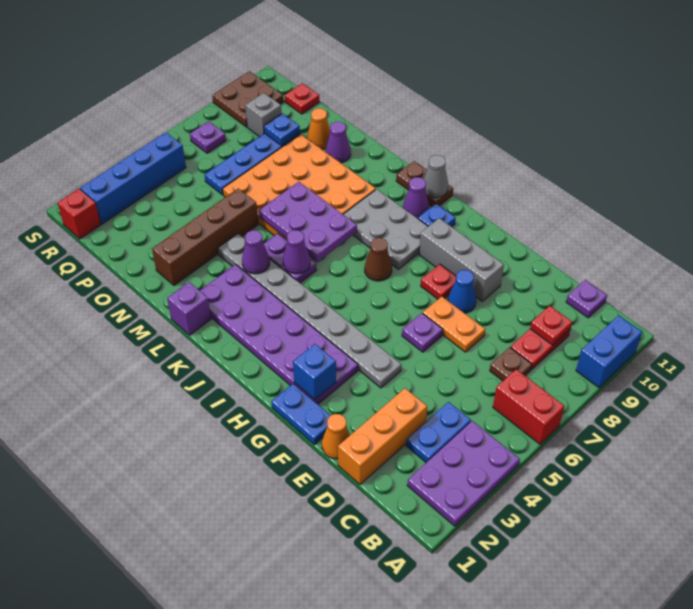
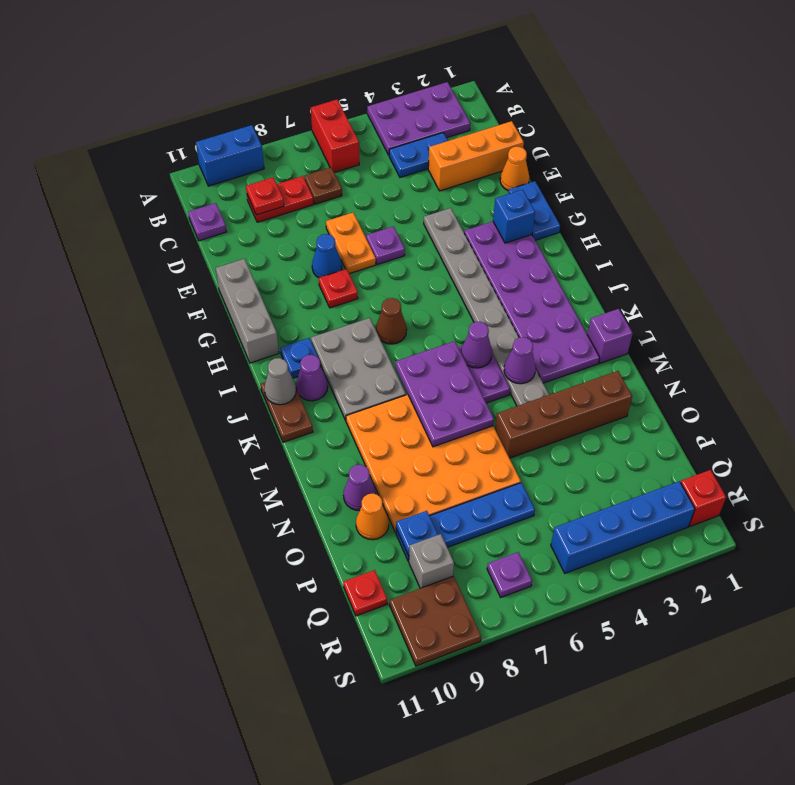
grey brick F9:H9 level 1 -> grey brick F11:H11 level 1

